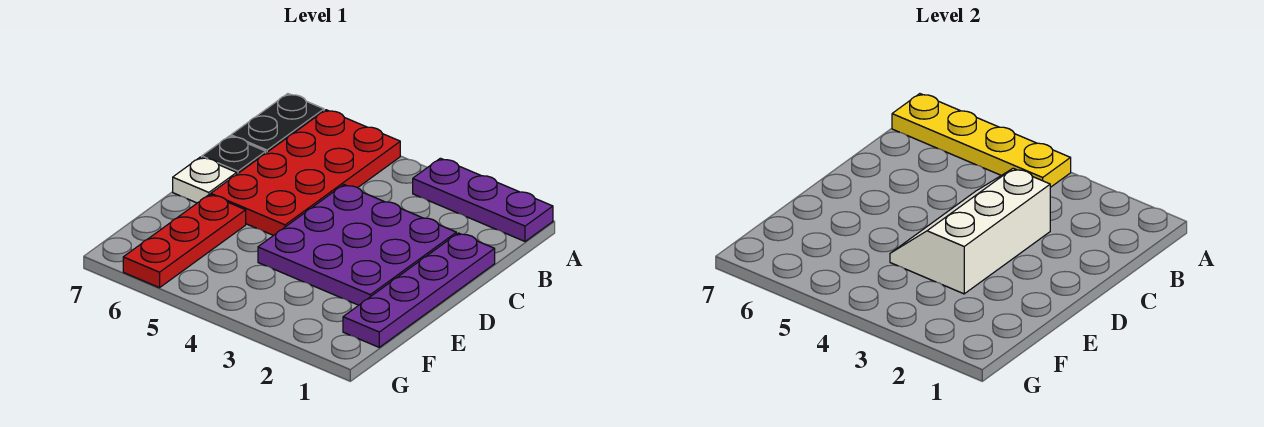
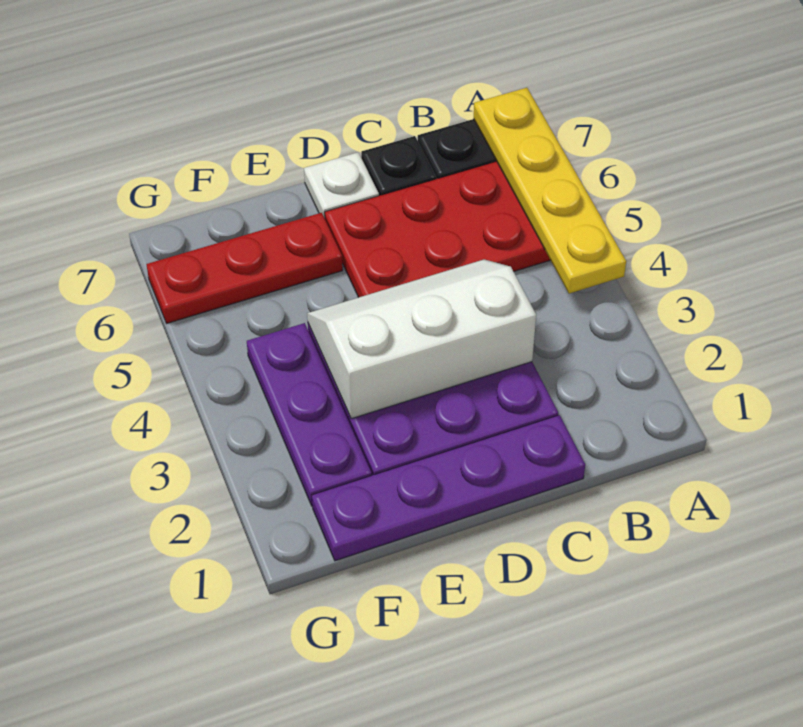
purple plate A1:A3 level 1 -> purple plate F2:F4 level 1

